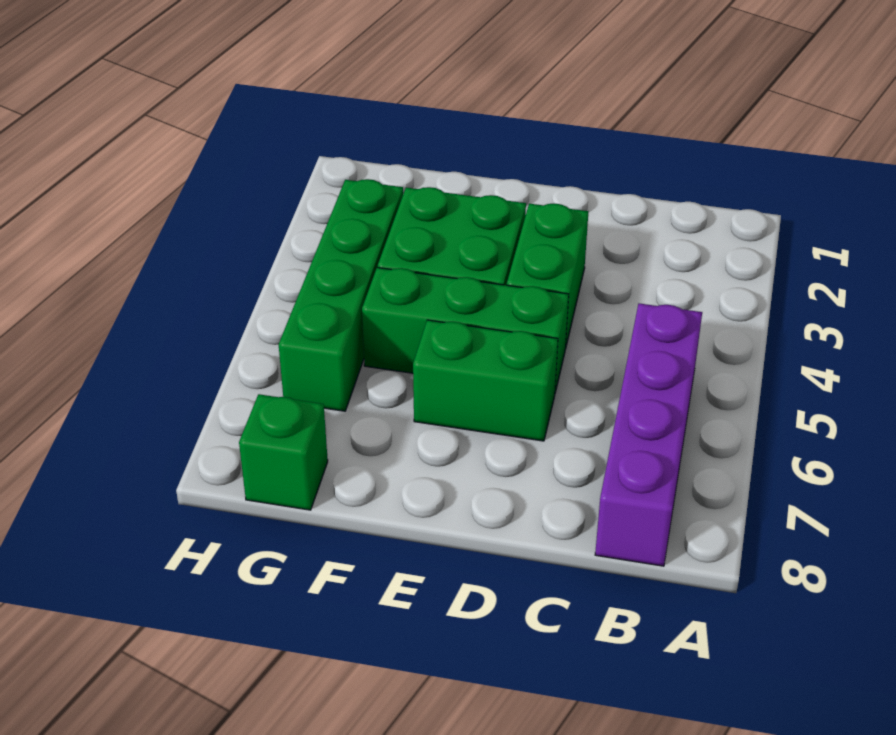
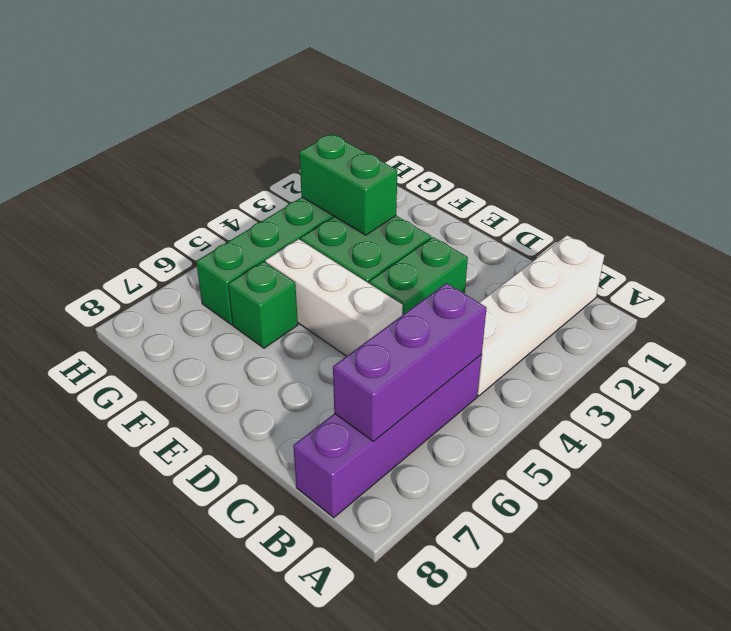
none -> white brick B1:B4 level 1
none -> purple brick B5:B7 level 2
green brick D5:F5 level 1 -> white brick D5:F5 level 1
green brick D6:E6 level 1 -> green brick F3:G3 level 2
green brick G8 level 1 -> green brick F6 level 1

